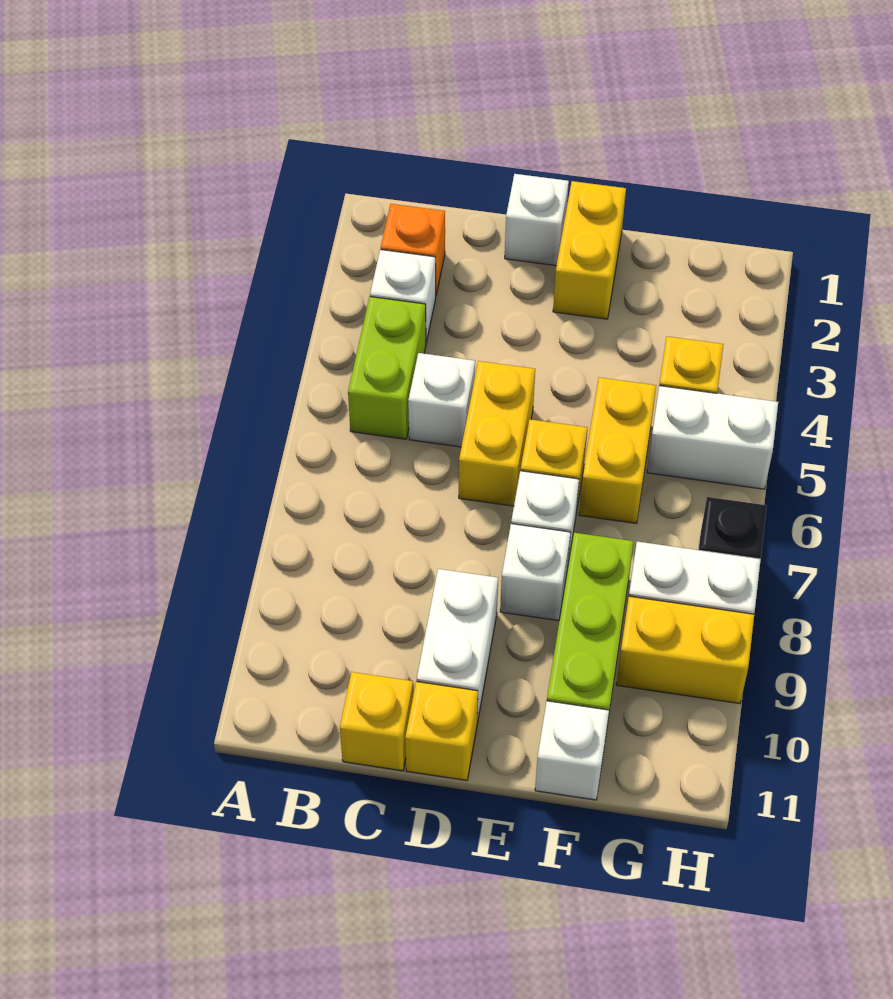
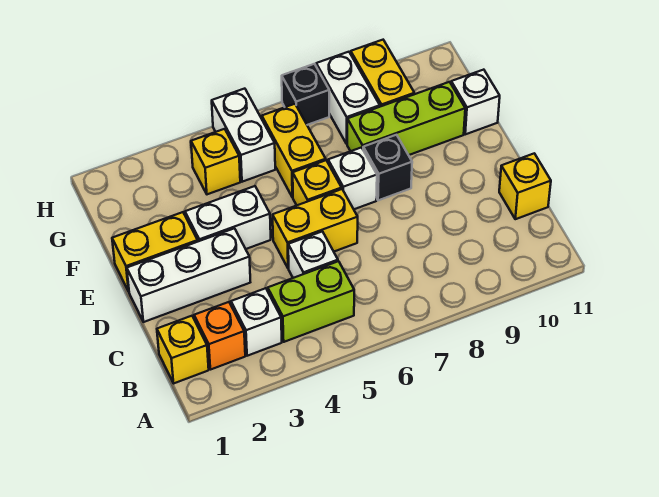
white brick D1 level 1 -> white brick D1:D3 level 1
white brick D9:D10 level 1 -> white brick E3:E4 level 1
yellow brick D11 level 1 -> yellow brick B1 level 1
white brick E8 level 1 -> black brick E8 level 1
yellow brick F5:F6 level 1 -> yellow brick F6:G6 level 1

